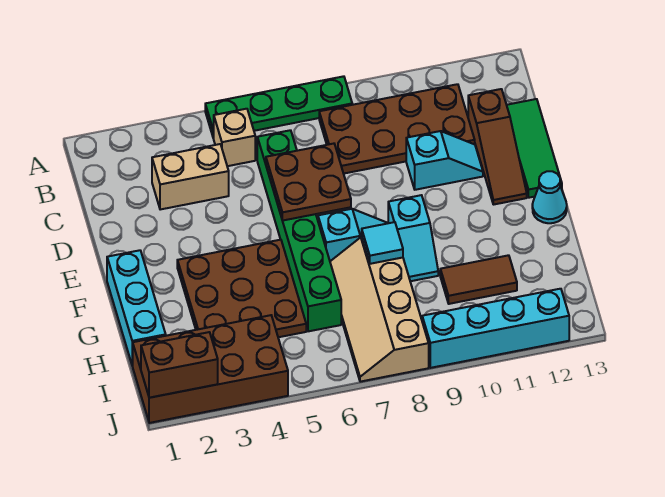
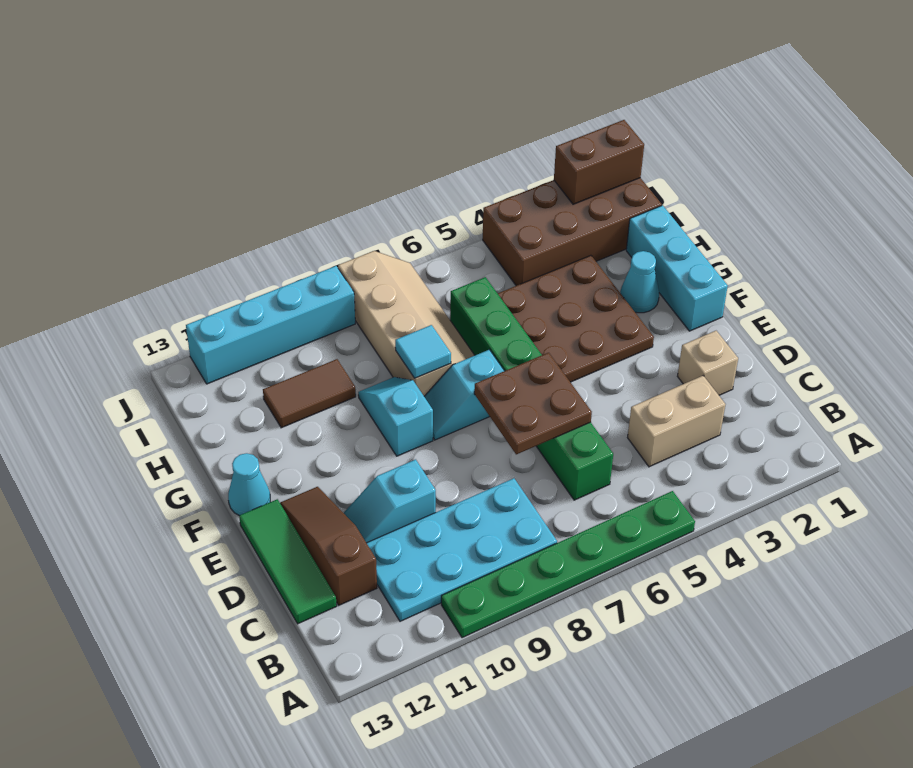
green plate A5:A8 level 1 -> green plate A5:A10 level 1
tan brick B5 level 1 -> tan brick D2 level 1
brown plate B8:C11 level 1 -> cyan plate B8:C11 level 1
none -> cyan cone G2 level 1

